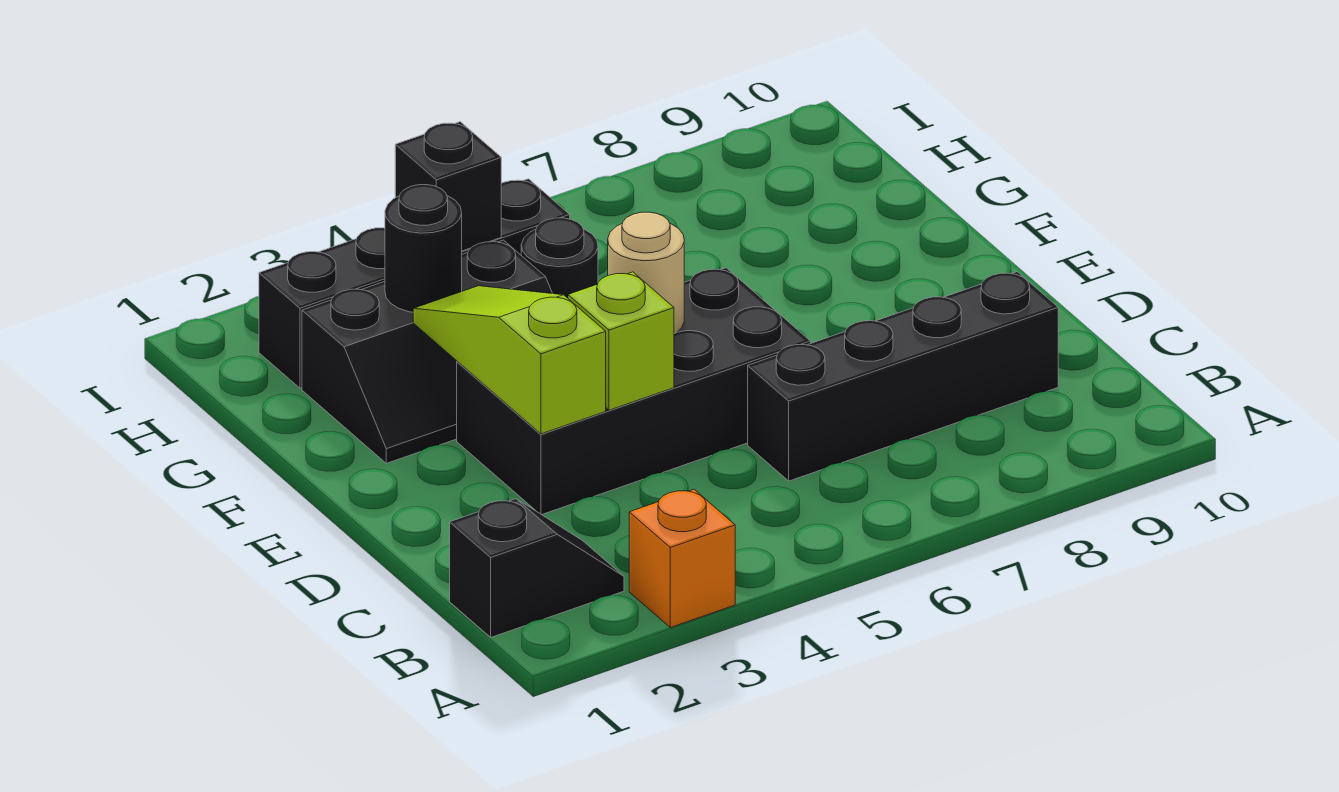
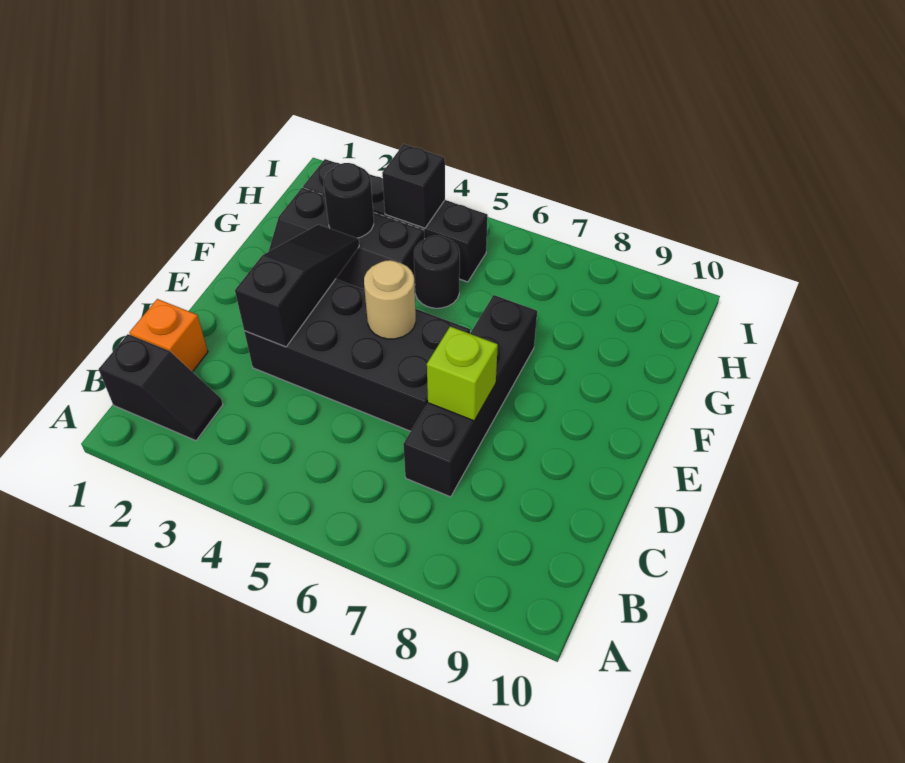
orange brick A3 level 1 -> orange brick C1 level 1
black brick C6:C9 level 1 -> black brick C7:F7 level 1
lime slope D3:F3 level 2 top D -> black slope D3:F3 level 2 top D
lime brick D4 level 2 -> lime brick D7 level 2

